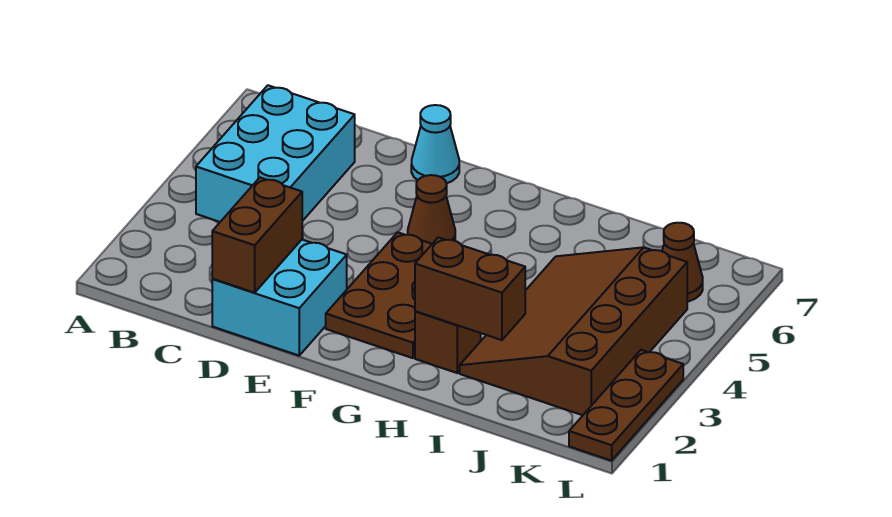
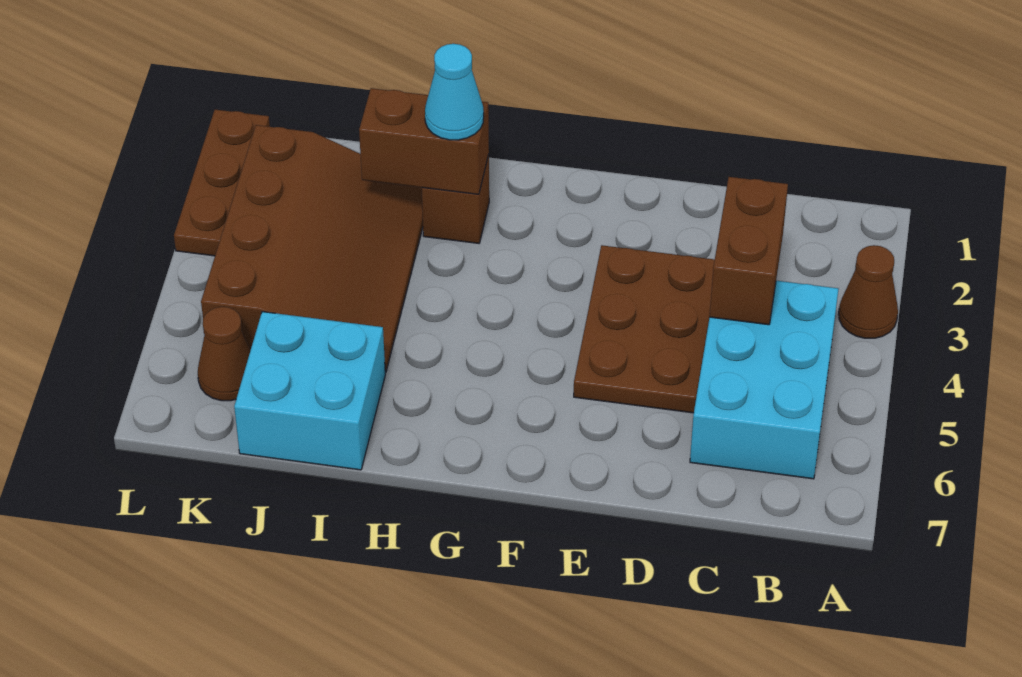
cyan brick D1:E2 level 1 -> cyan brick I6:J7 level 1
brown brick D1:D2 level 2 -> brown brick C3:C4 level 2
cyan cone E7 level 1 -> cyan cone H2 level 3
brown plate F2:G4 level 1 -> brown plate D3:E5 level 1
brown cone F5 level 1 -> brown cone A3 level 1

